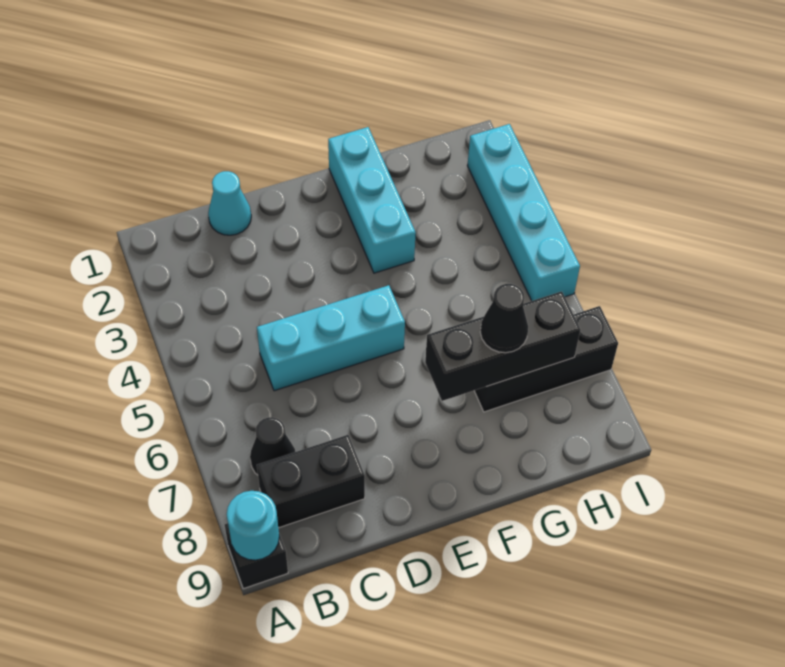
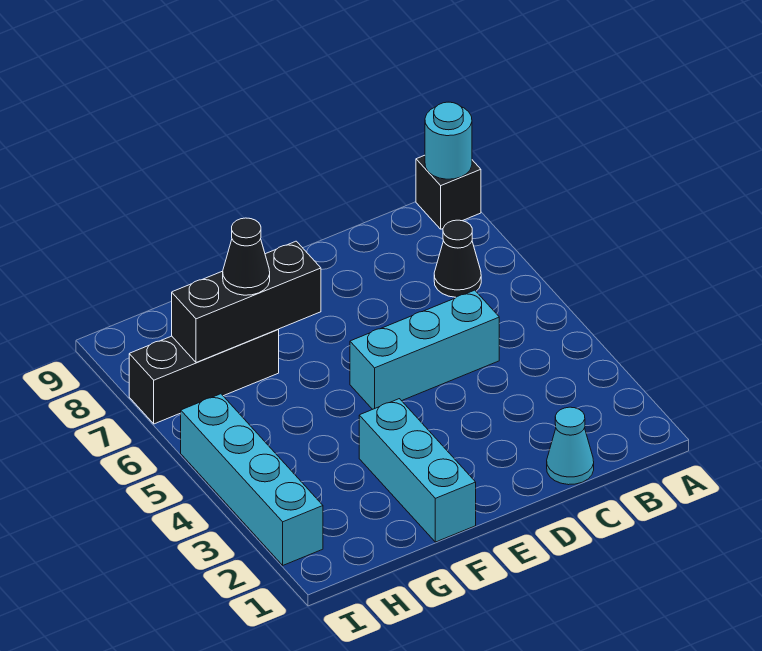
black brick B8:C8 level 1 -> none

